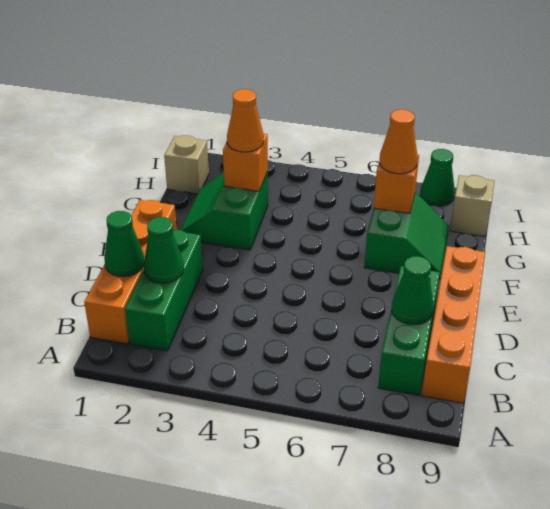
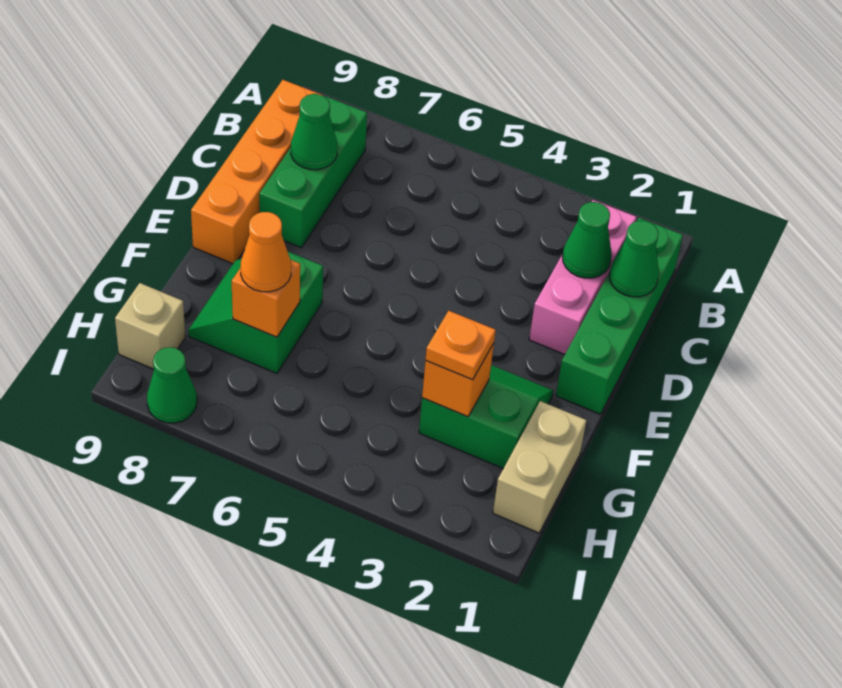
orange brick B1:E1 level 1 -> green brick B1:E1 level 1
green brick B2:D2 level 1 -> pink brick B2:D2 level 1
green slope F2:G3 level 1 top 3 -> green slope F2:G3 level 1 top G
orange cone G3 level 3 -> orange plate G3 level 3
tan brick H1 level 1 -> tan brick G1:H1 level 1

